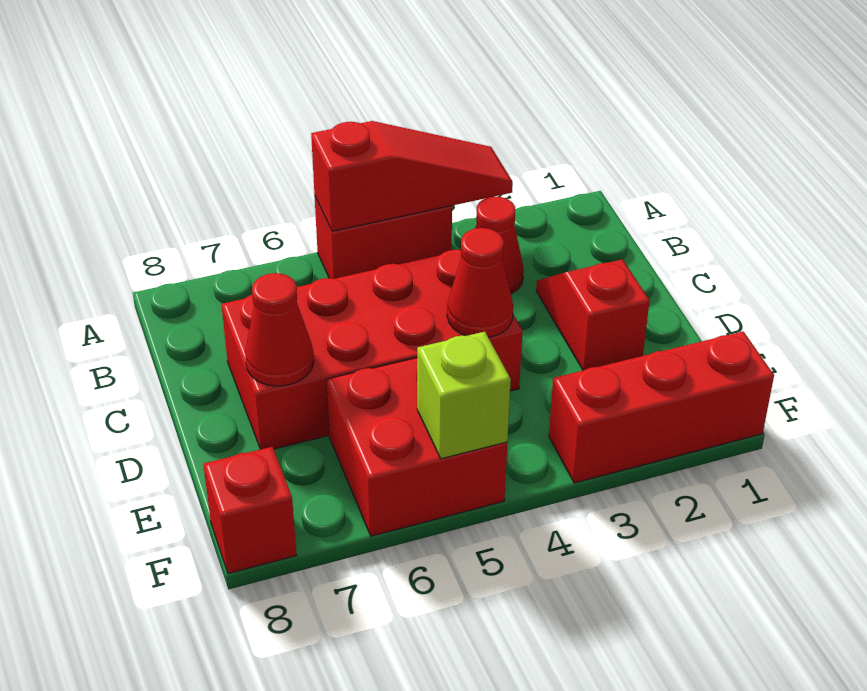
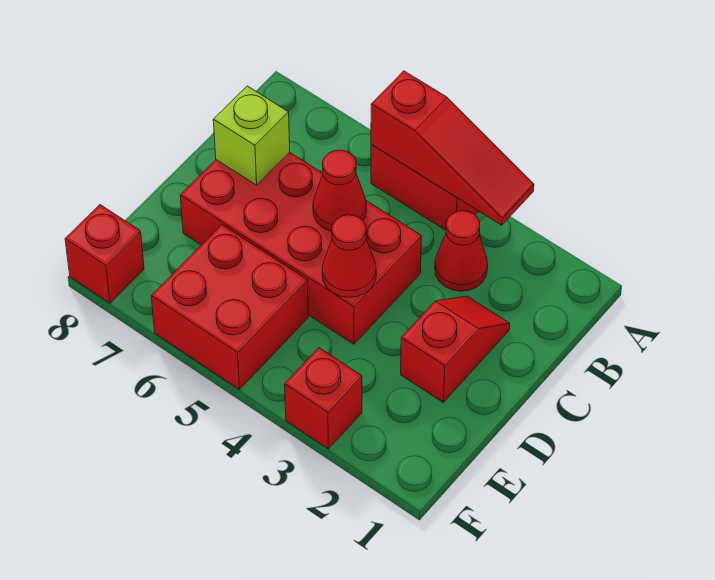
red cone D7 level 2 -> red cone C5 level 2
red brick F1:F3 level 1 -> red brick F3 level 1
lime brick F5 level 2 -> lime brick C7 level 2

